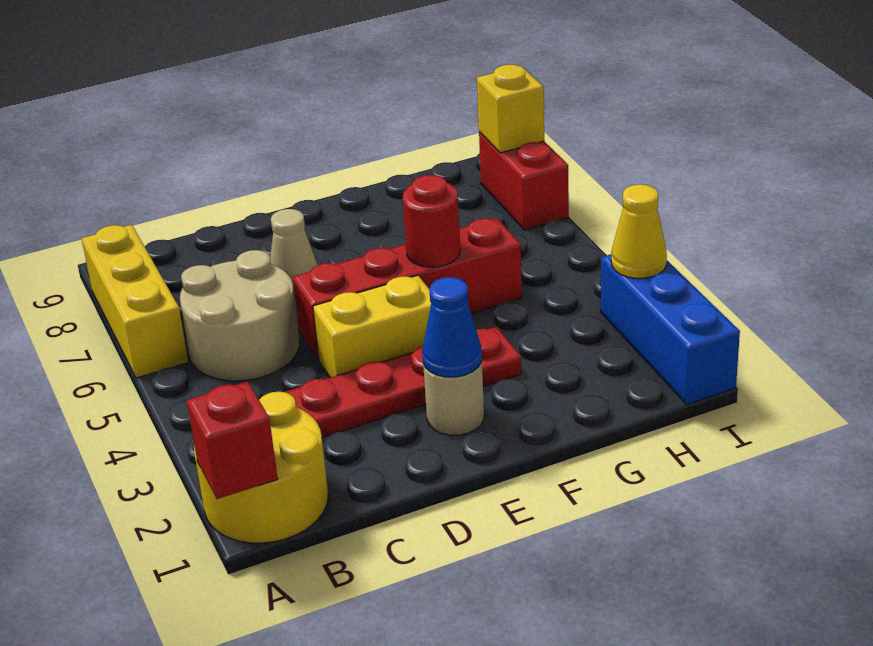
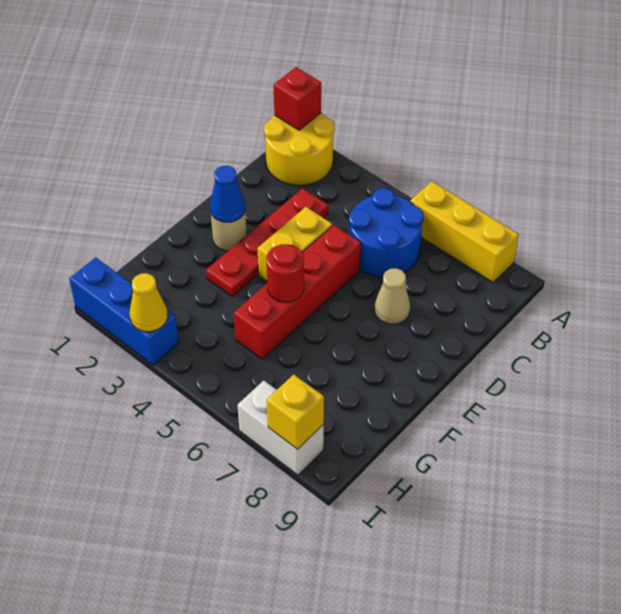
tan round brick B5:C6 level 1 -> blue round brick B5:C6 level 1
red brick I7:I8 level 1 -> white brick I7:I8 level 1

